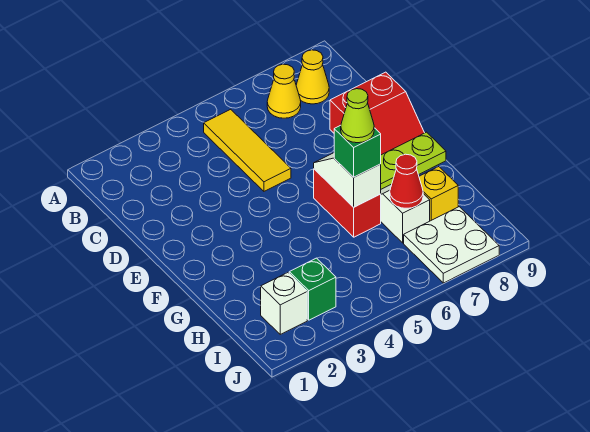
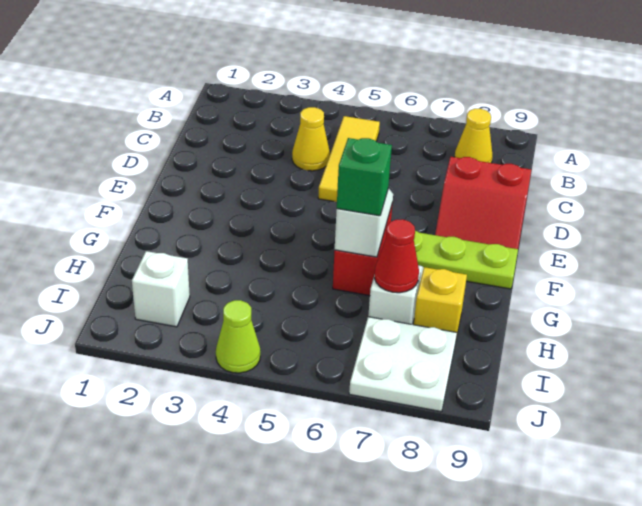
yellow cone B7 level 1 -> yellow cone C4 level 1
lime cone G6 level 4 -> lime cone J4 level 1
green brick I3 level 1 -> none

